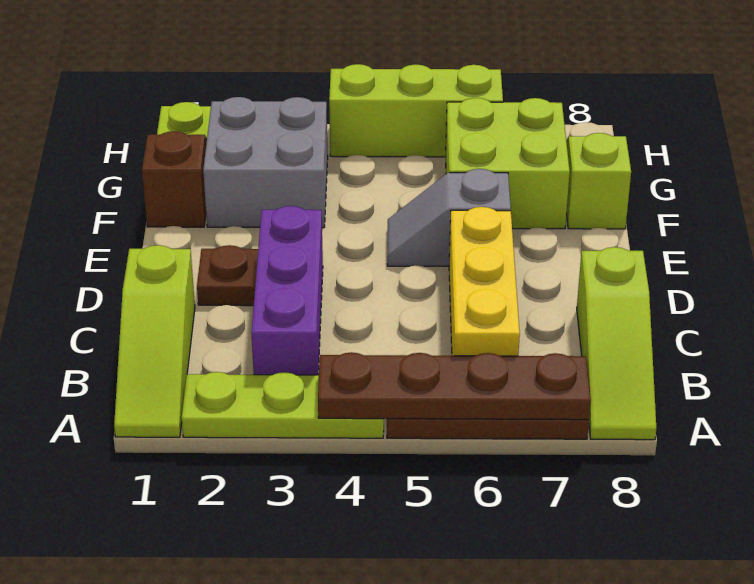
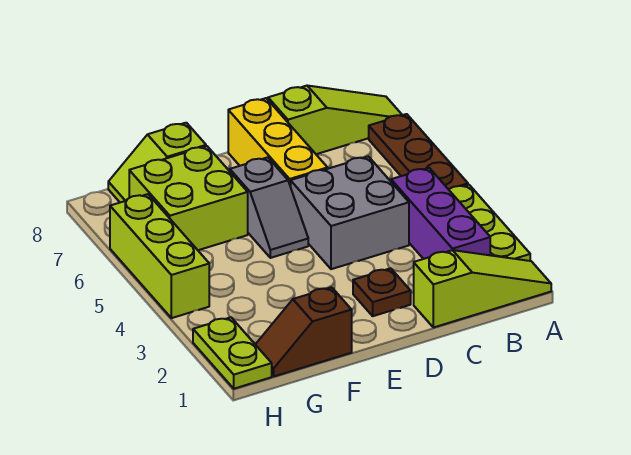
brown plate A4:A7 level 2 -> none
purple brick B3:D3 level 1 -> purple brick B2:B4 level 1
yellow brick B6:D6 level 1 -> yellow brick D6:D8 level 1
grey brick F2:G3 level 1 -> grey brick C4:D5 level 1

